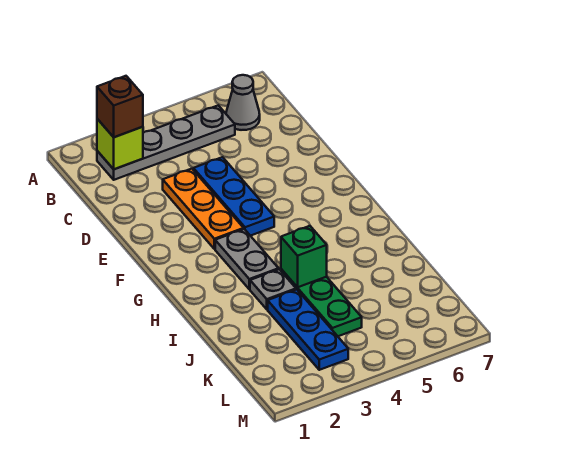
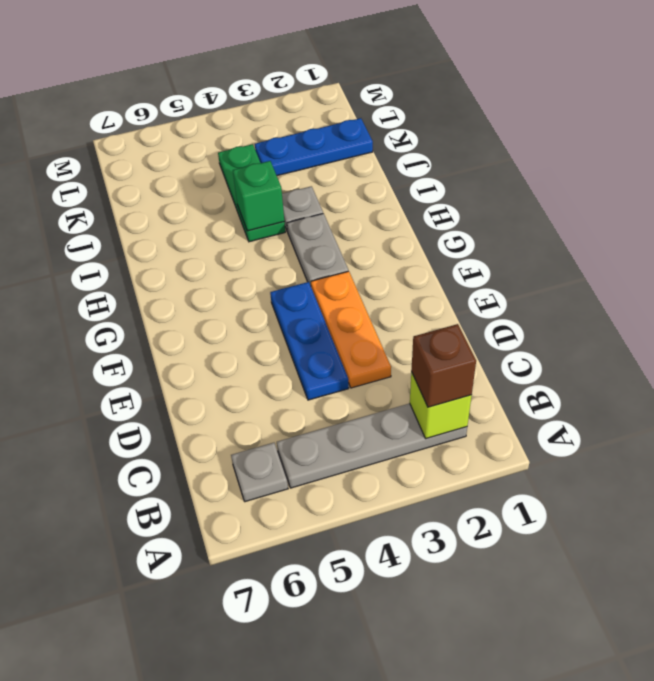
grey cone B6 level 1 -> grey plate B6 level 1
blue plate J3:L3 level 1 -> blue plate K1:K3 level 1

